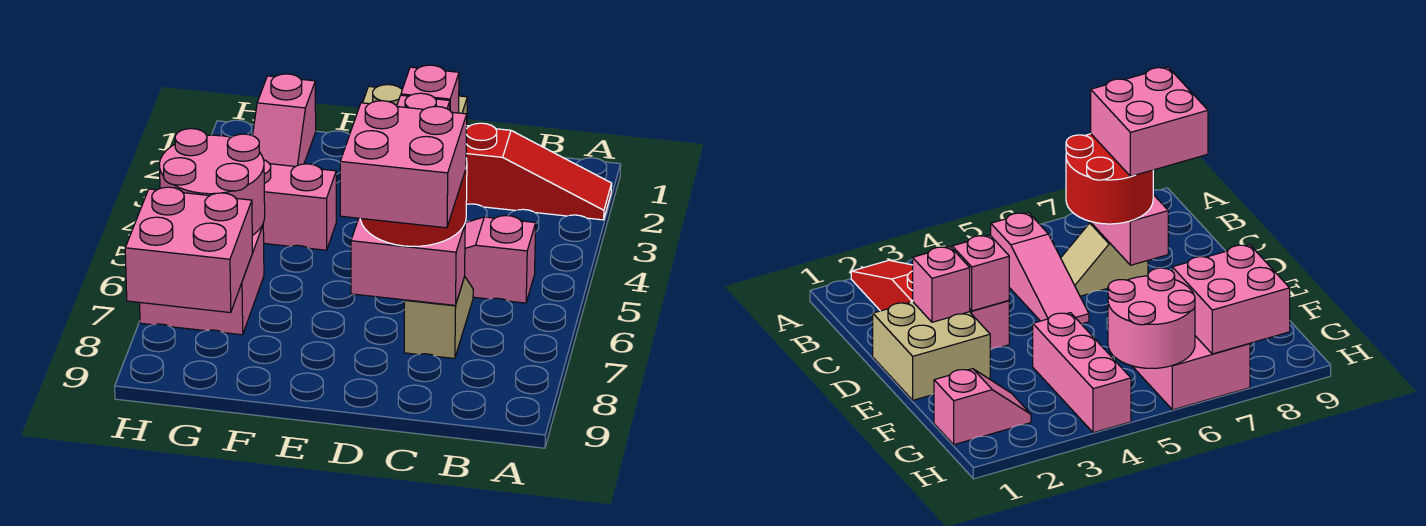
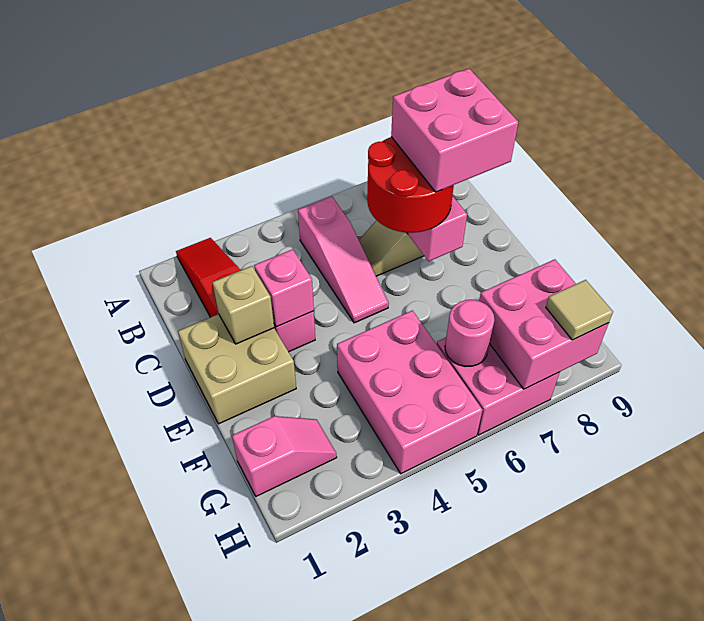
pink brick D2 level 2 -> tan brick D2 level 2
pink brick F4:H4 level 1 -> pink brick F4:H5 level 1
pink round brick G5:H6 level 2 -> pink round brick G6 level 2
none -> tan tile H8 level 3

